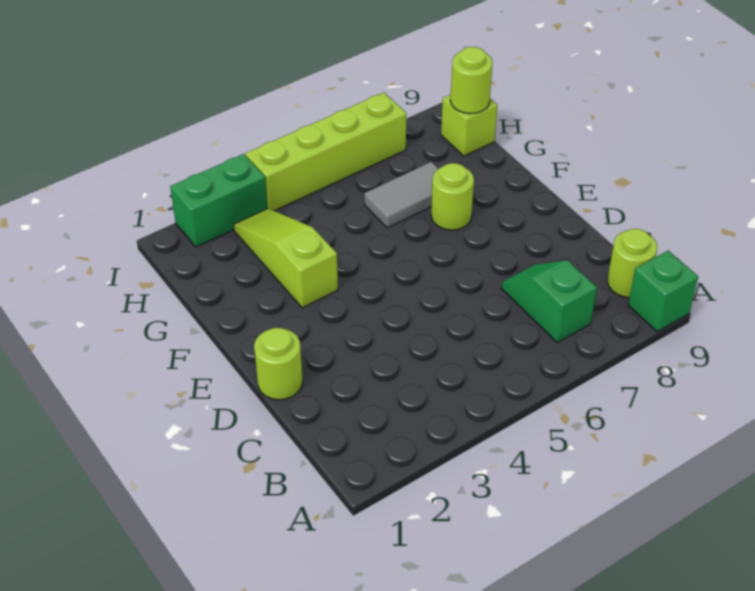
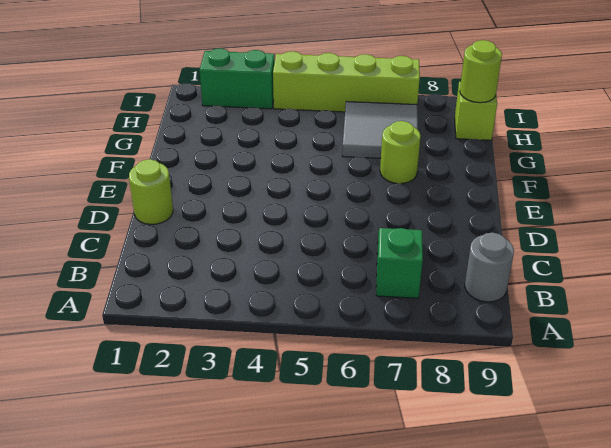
green brick A9 level 1 -> none
lime round brick B9 level 1 -> grey round brick B9 level 1
lime slope F3:H3 level 1 top F -> none
grey tile G6:G7 level 1 -> grey tile G6:H7 level 1

